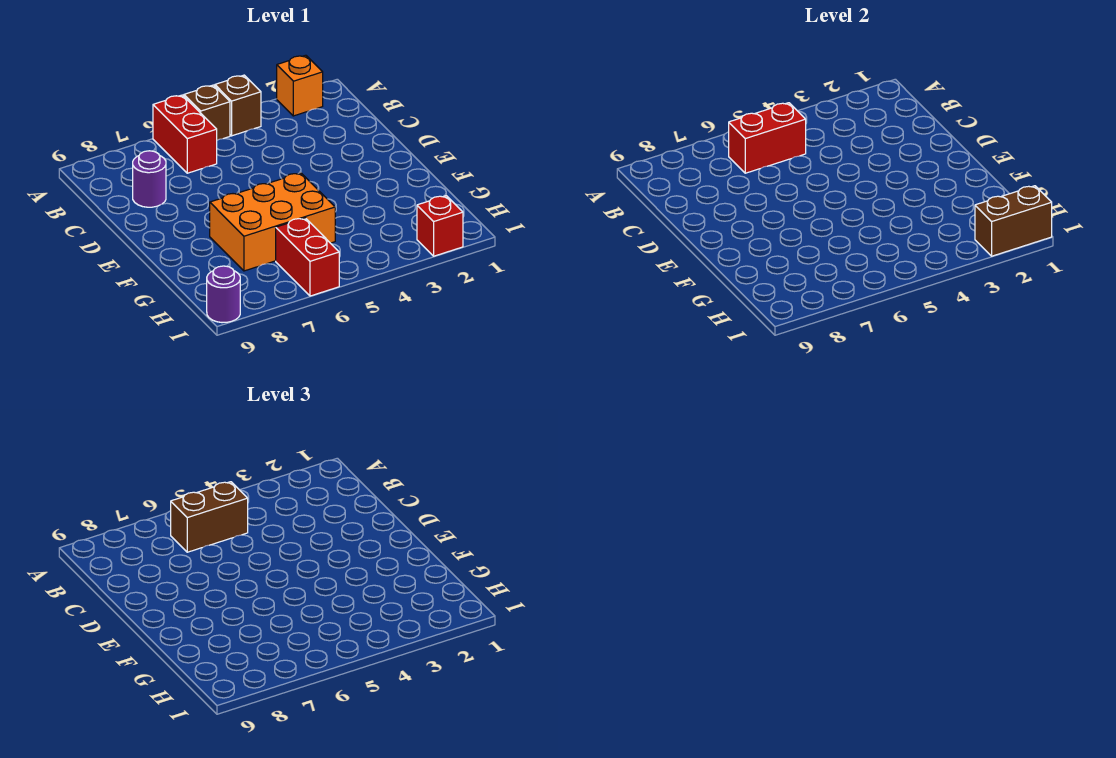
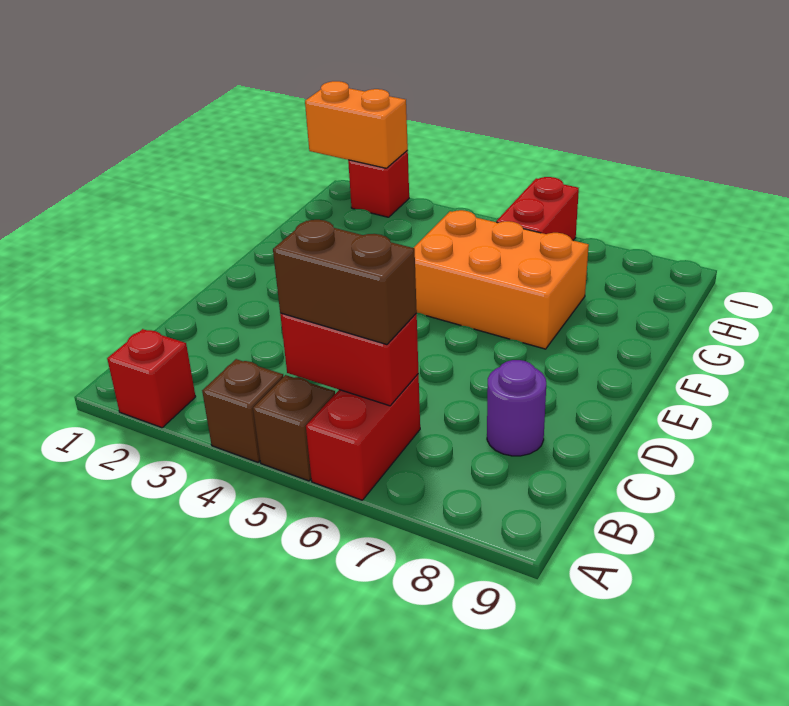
orange brick A2 level 1 -> red brick A2 level 1
brown brick I1:I2 level 2 -> orange brick I1:I2 level 2
purple round brick I9 level 1 -> none

